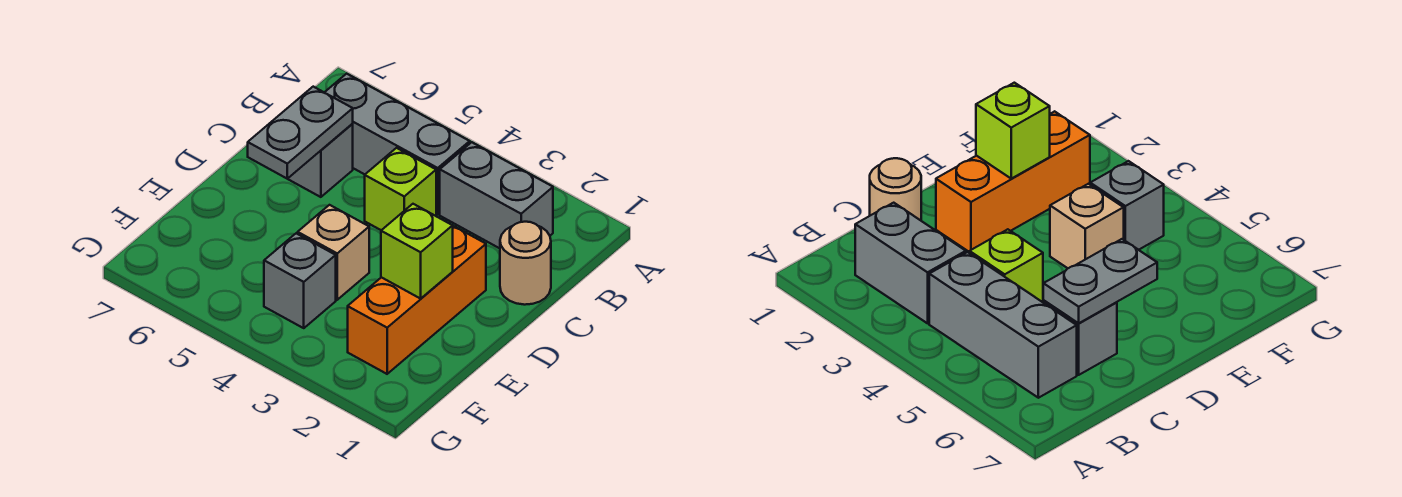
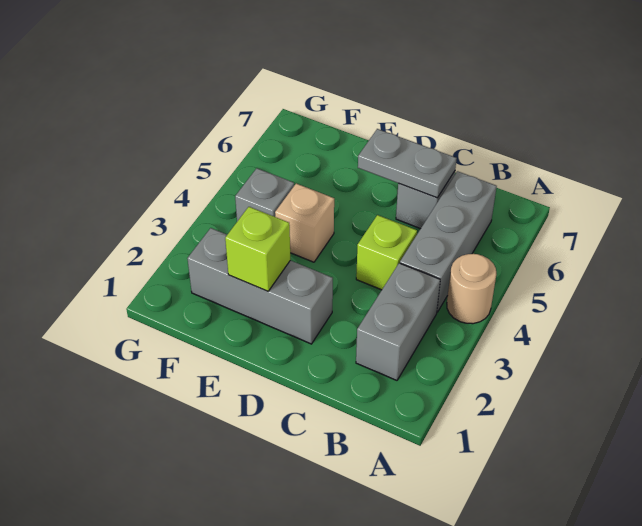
tan round brick C1 level 1 -> tan round brick A4 level 1
orange brick D2:F2 level 1 -> grey brick D2:F2 level 1

